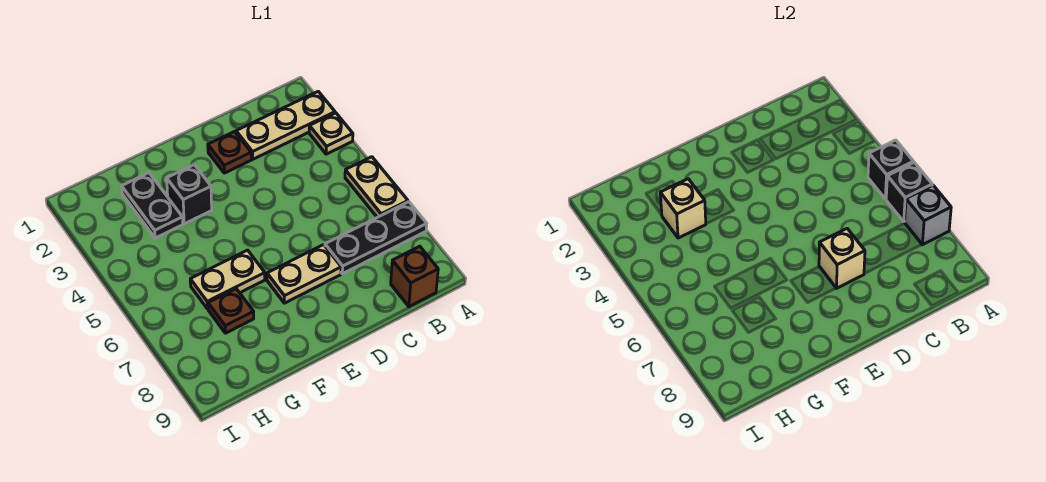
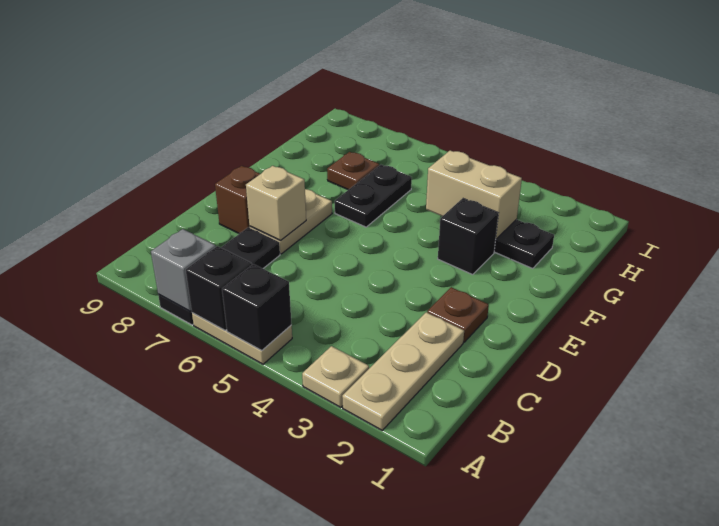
brown brick B9 level 1 -> brown brick D8 level 1
tan plate F6:G6 level 1 -> black plate F6:G6 level 1
tan brick G3 level 2 -> tan brick G3:G4 level 2

